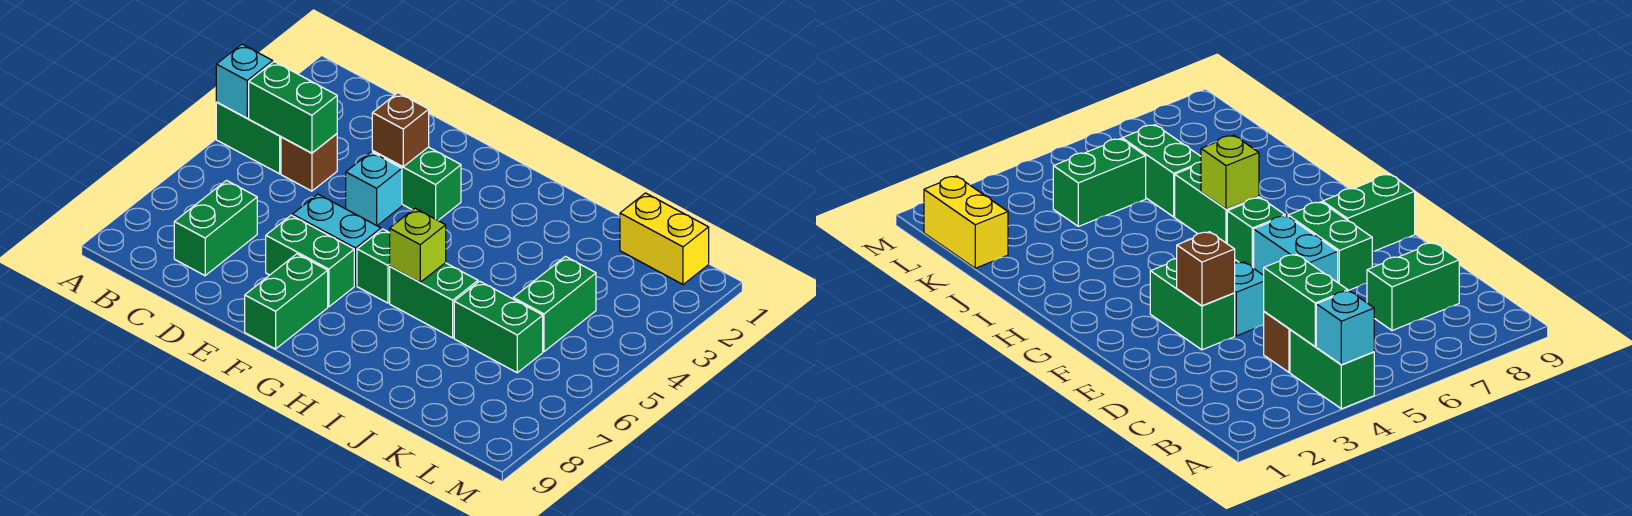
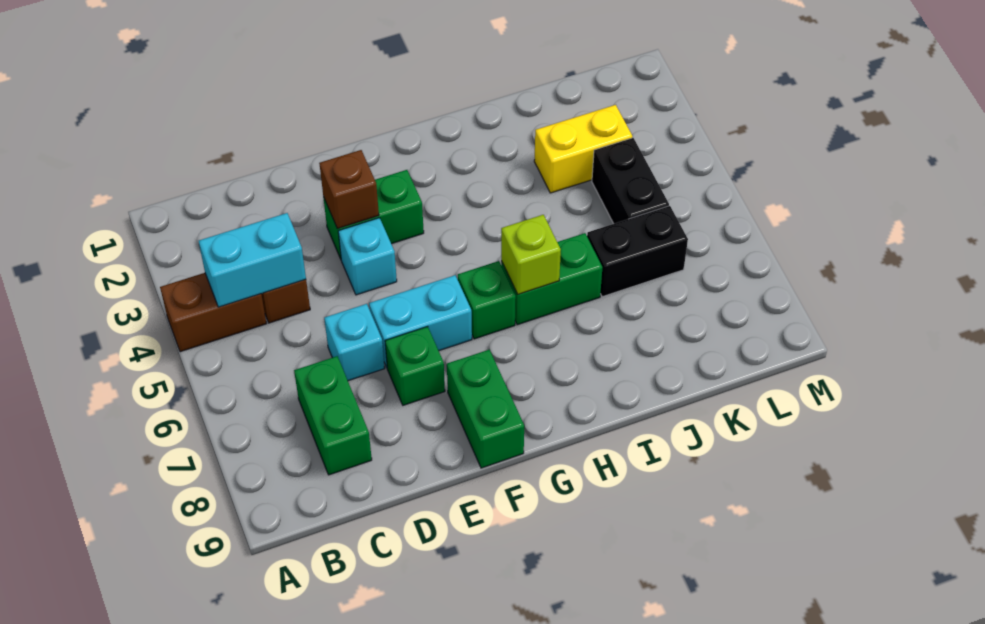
green brick A4:B4 level 1 -> brown brick A4:B4 level 1
cyan brick A4 level 2 -> cyan brick D6 level 1
green brick B4:C4 level 2 -> cyan brick B4:C4 level 2
green brick E7:F7 level 1 -> green brick E7 level 1
green brick J6:K6 level 1 -> black brick J6:K6 level 1
yellow brick K1:L1 level 1 -> yellow brick J3:K3 level 1
green brick K4:K5 level 1 -> black brick K4:K5 level 1

